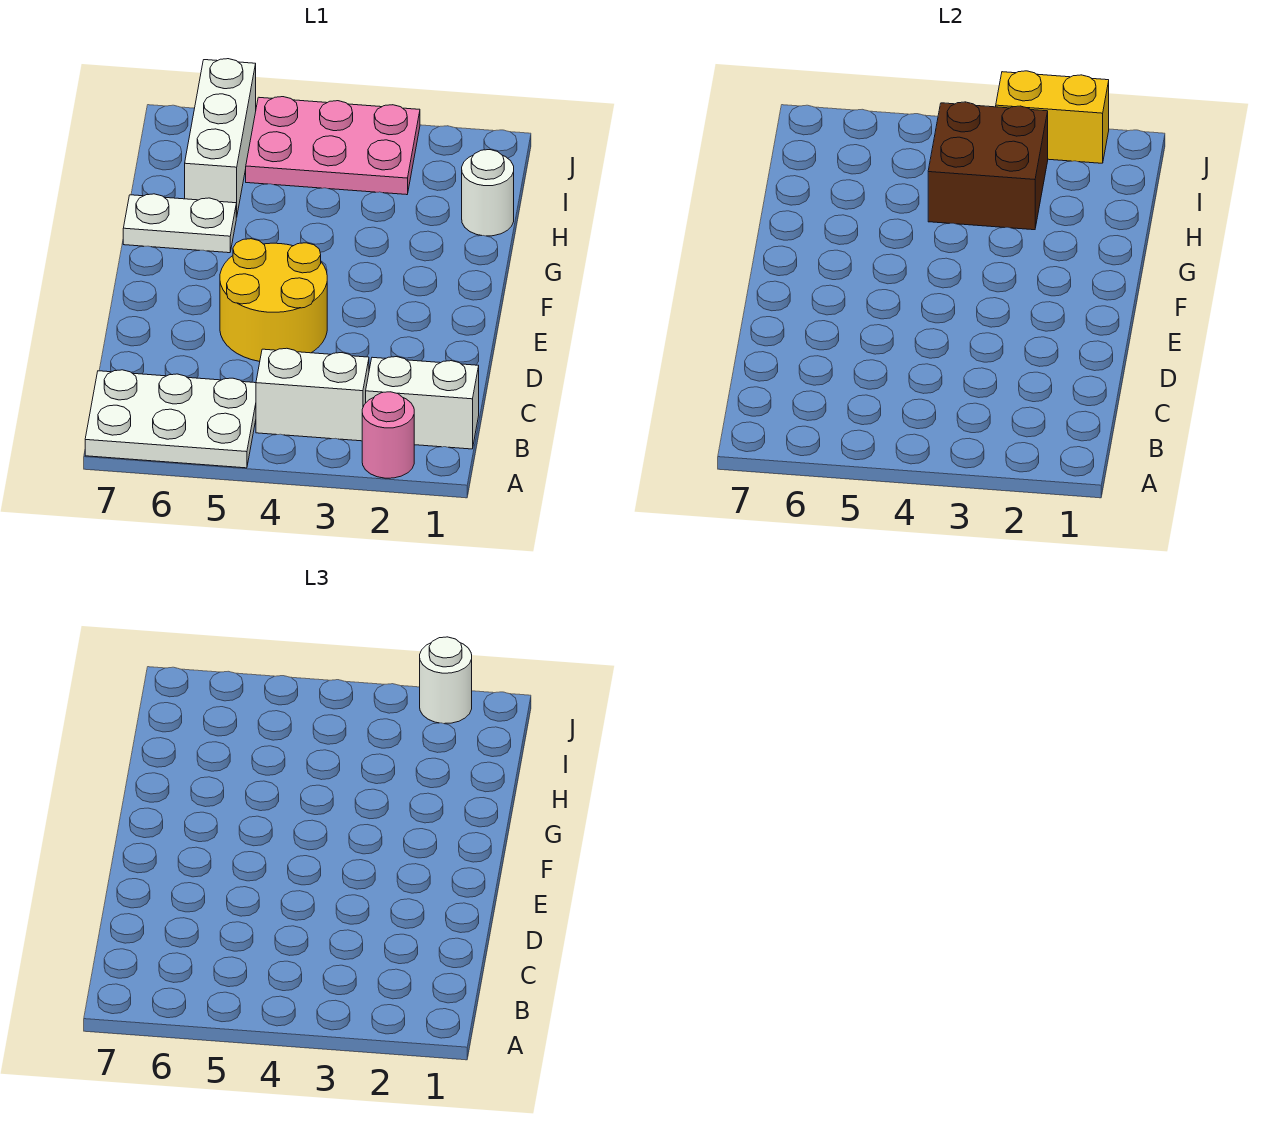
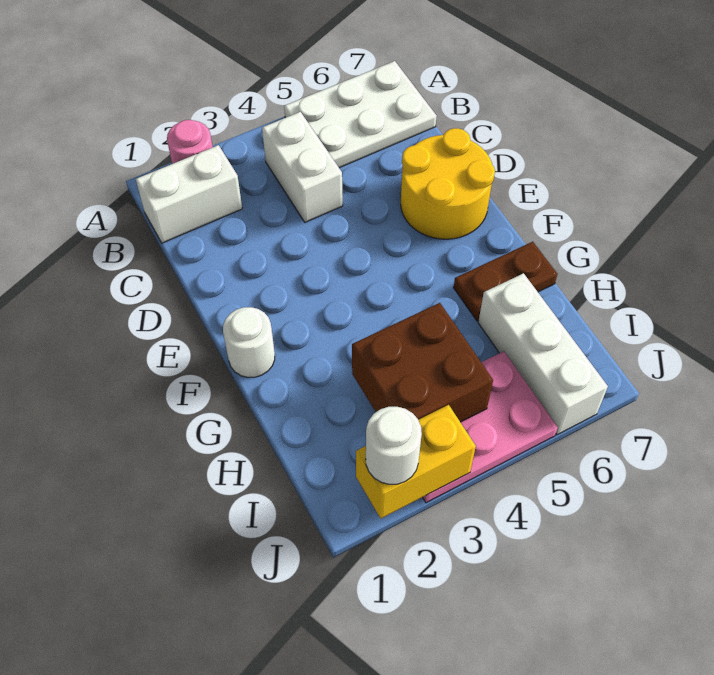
white brick B3:B4 level 1 -> white brick B4:C4 level 1
yellow round brick D4:E5 level 1 -> yellow round brick D6:E7 level 1
white plate G6:G7 level 1 -> brown plate G6:G7 level 1
white round brick H1 level 1 -> white round brick F1 level 1

